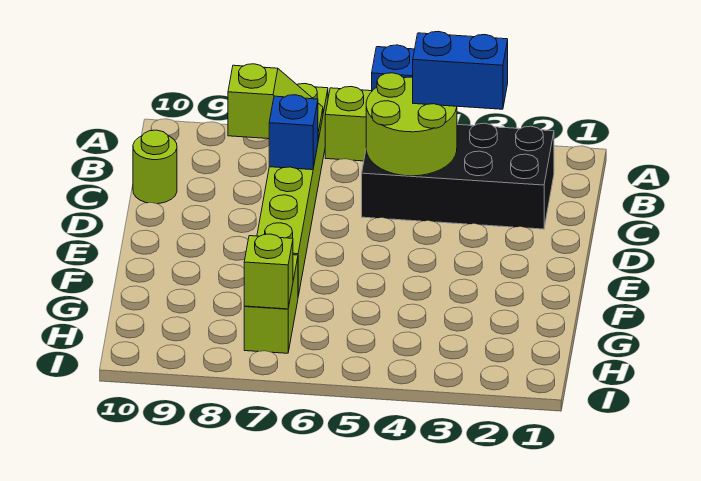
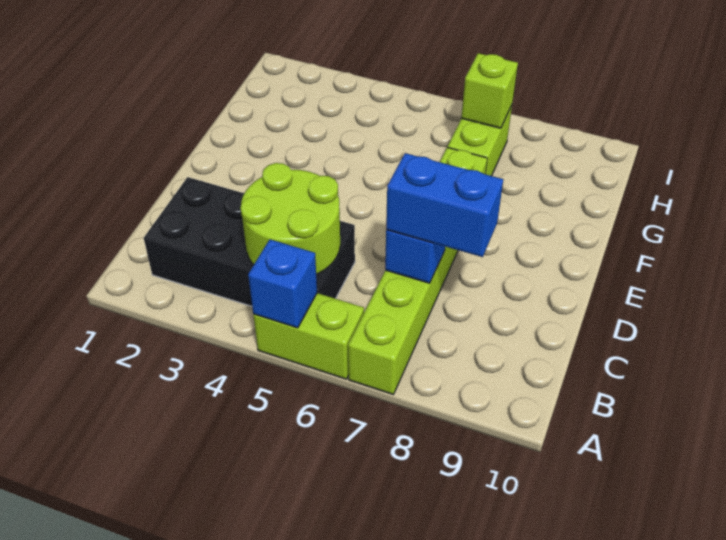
blue brick B3:B4 level 3 -> blue brick C7:C8 level 3
lime slope B7:B8 level 2 top 8 -> none
lime round brick C10 level 1 -> none

